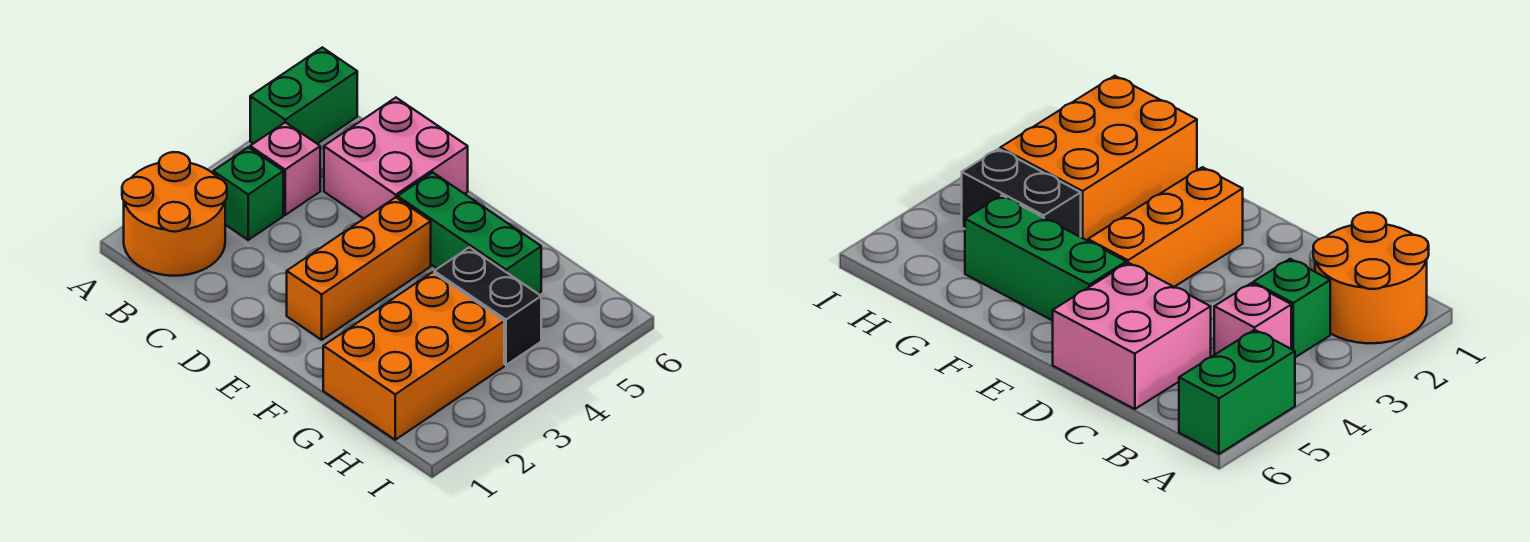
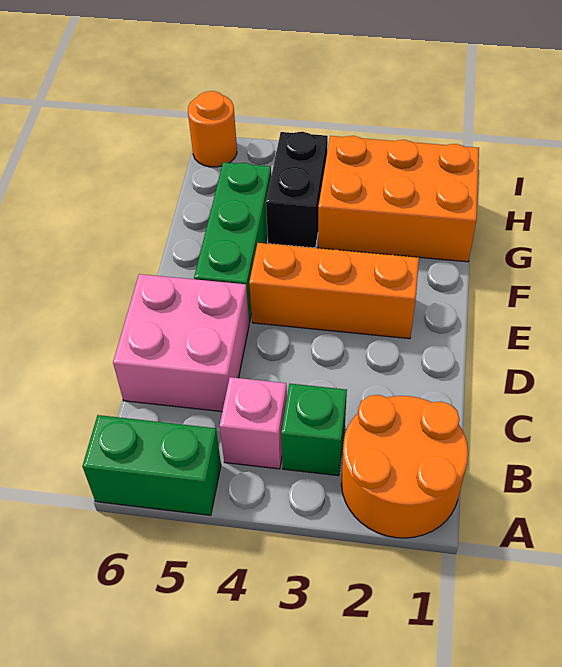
none -> orange round brick I6 level 1

